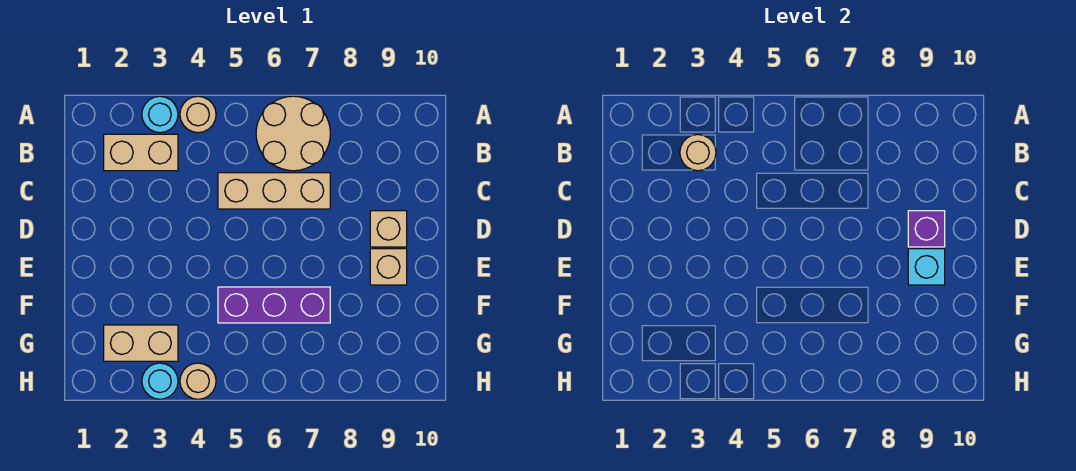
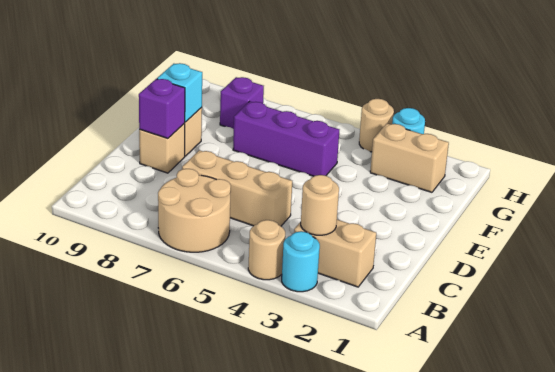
none -> purple brick G8 level 1

